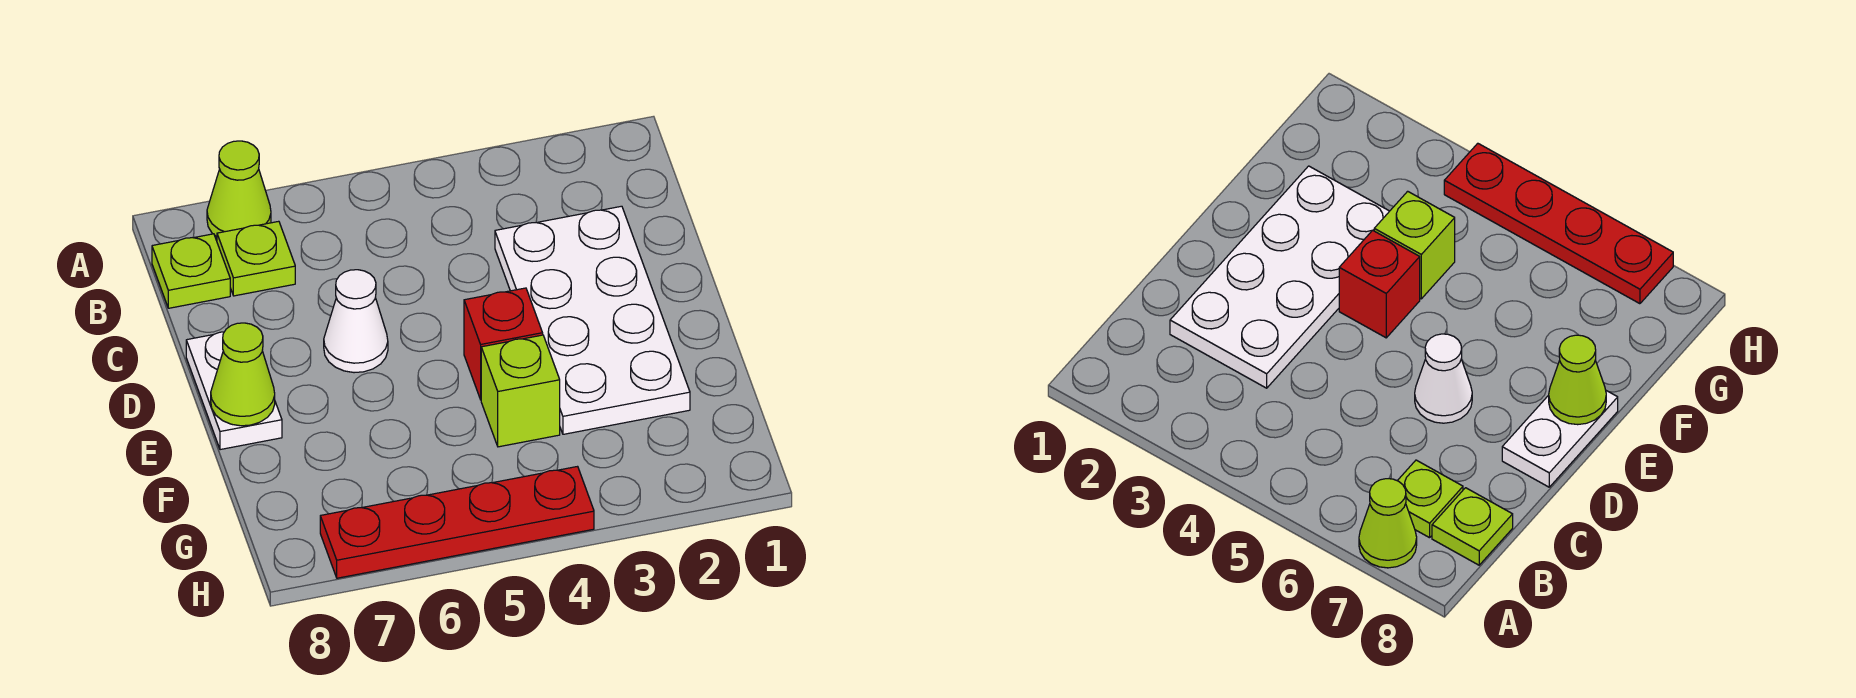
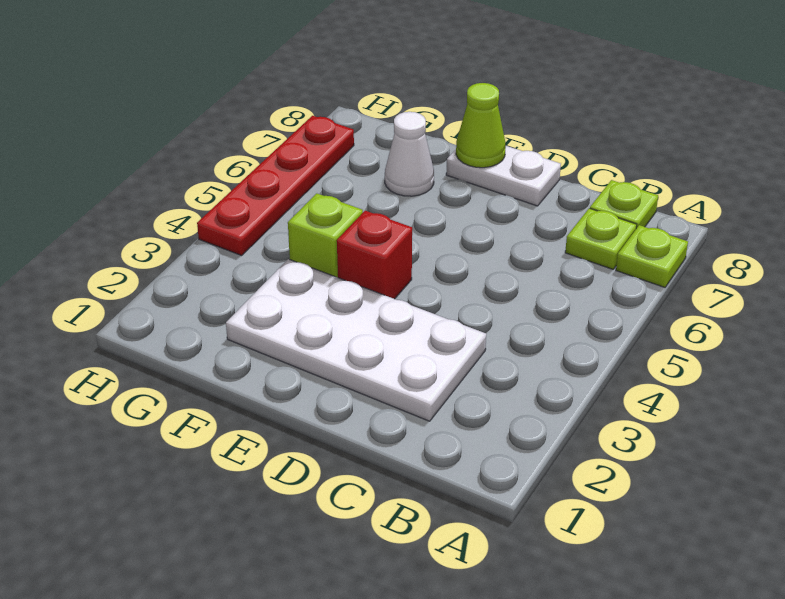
lime cone A7 level 1 -> lime plate A7 level 1
white cone D6 level 1 -> white cone F7 level 1

